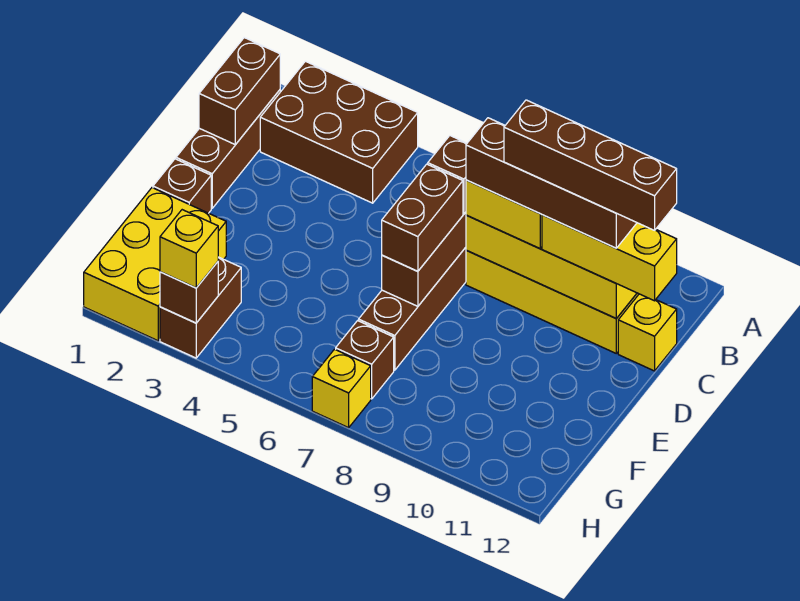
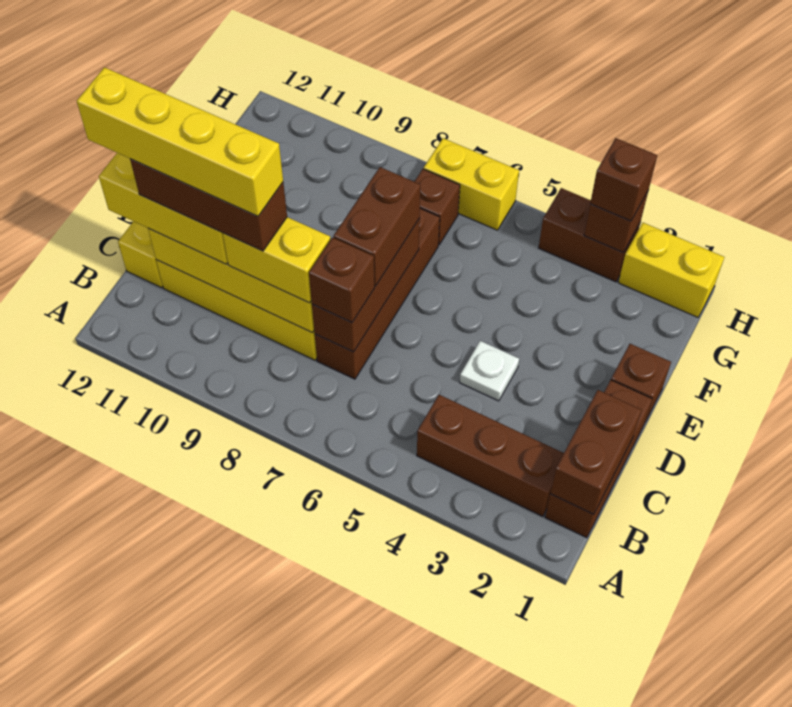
brown brick A2:B4 level 1 -> brown brick B2:B4 level 1
brown brick C8:C11 level 4 -> brown brick C9:C11 level 4
brown brick C9:C12 level 5 -> yellow brick C9:C12 level 5
none -> white plate D4 level 1
yellow brick F1:H2 level 1 -> yellow brick H1:H2 level 1
brown brick G3:H3 level 1 -> brown brick H3:H4 level 1
yellow brick H3 level 3 -> brown brick H3 level 3
yellow brick H7 level 1 -> yellow brick H6:H7 level 1

